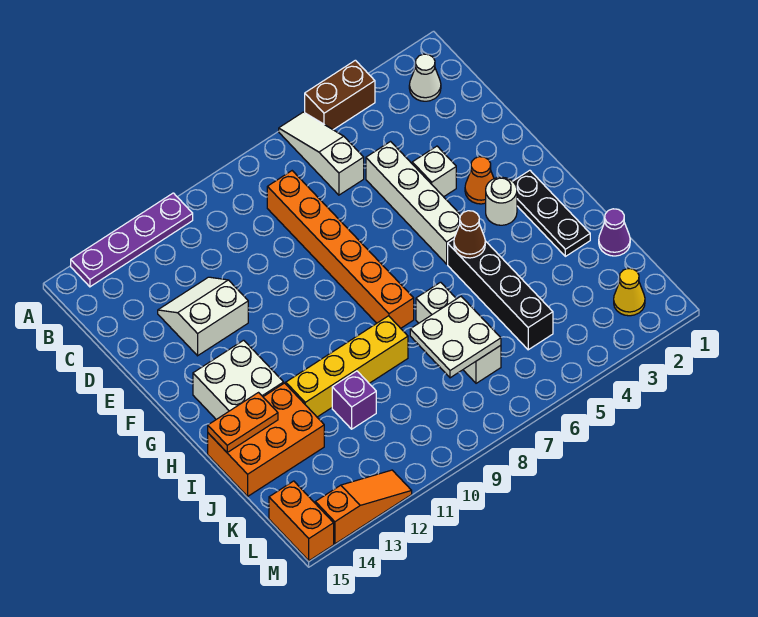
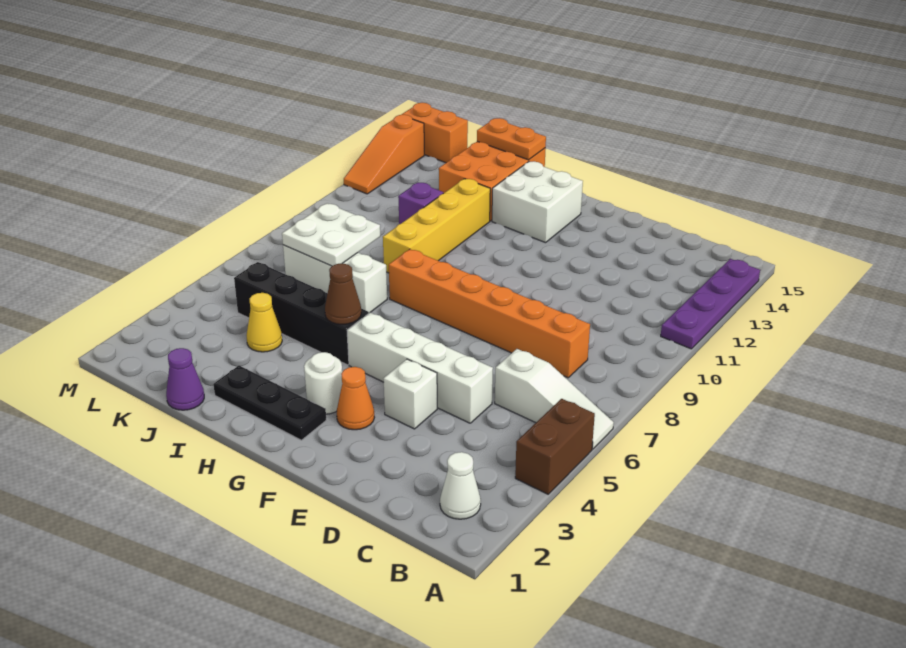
white slope D12:E13 level 1 top E -> none
orange plate I14:I15 level 2 -> orange plate I15:J15 level 2
yellow cone L2 level 1 -> yellow cone J4 level 1

